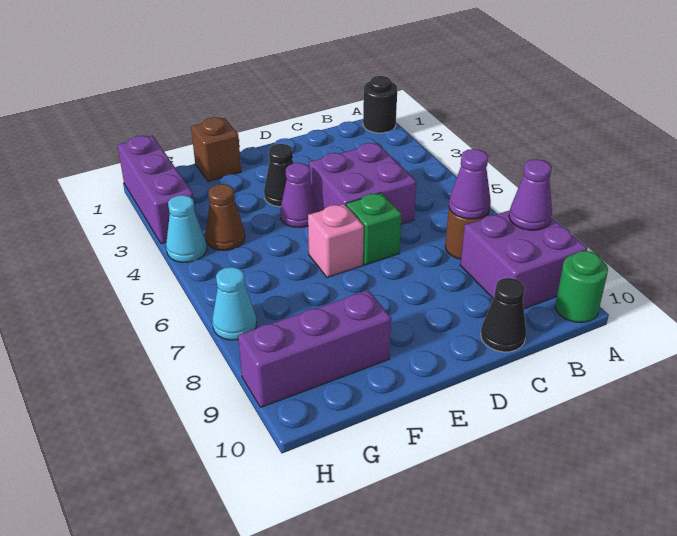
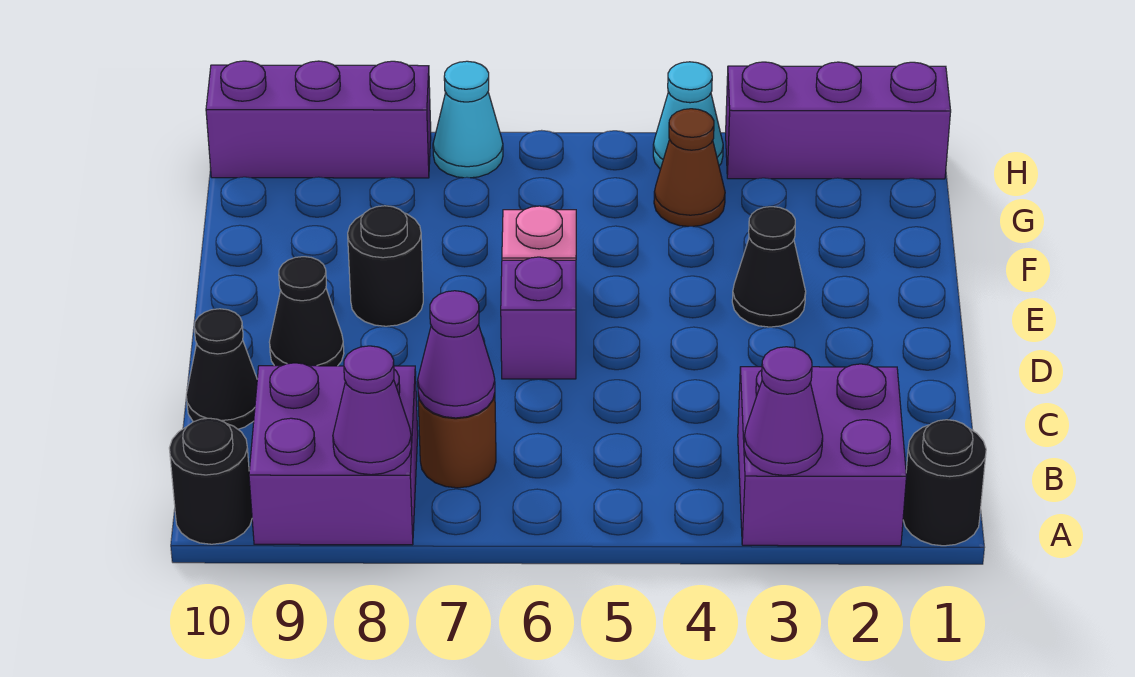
green round brick A10 level 1 -> black round brick A10 level 1
purple brick C4:D5 level 1 -> purple brick A2:B3 level 1
green brick D6 level 1 -> purple brick D6 level 1
none -> black cone D9 level 1
purple cone E4 level 1 -> purple cone A3 level 2
none -> black round brick E8 level 1
brown brick F1 level 1 -> none
purple brick F9:H9 level 1 -> purple brick H8:H10 level 1

